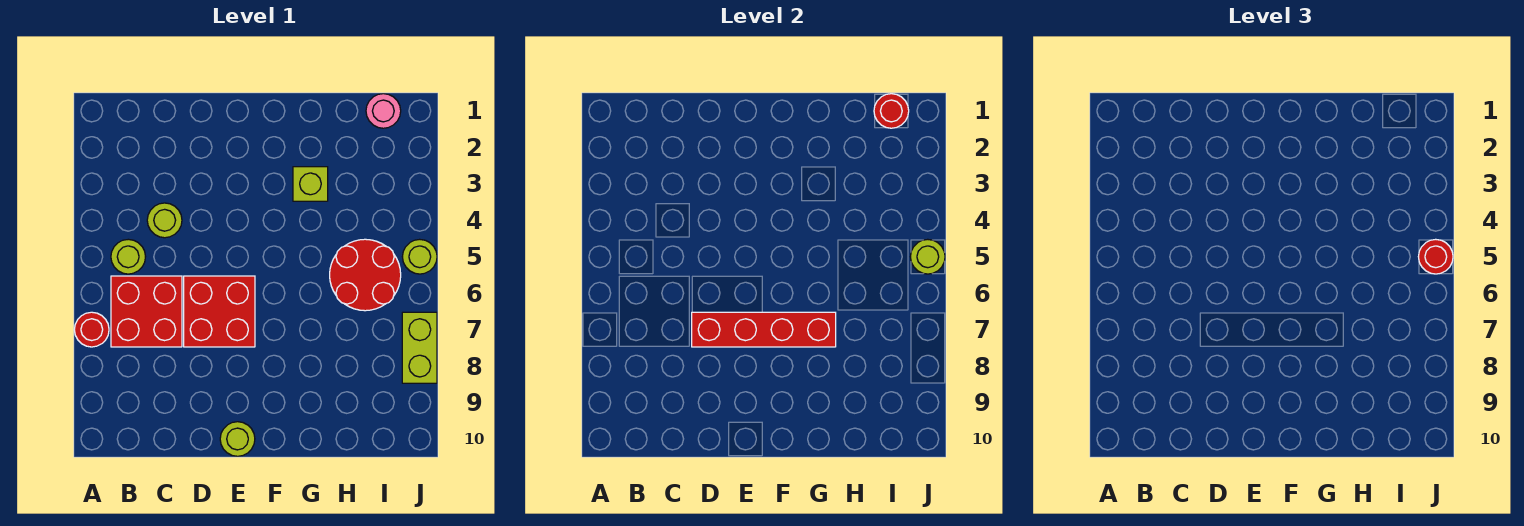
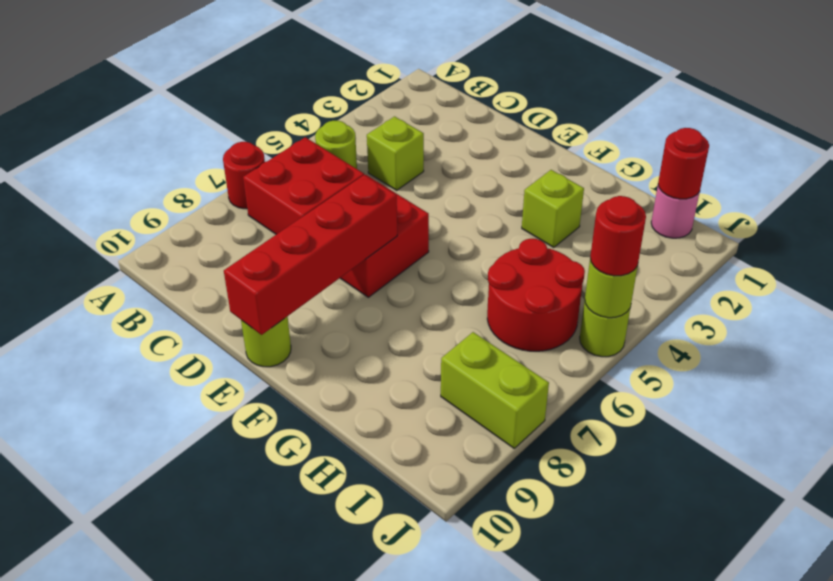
lime round brick C4 level 1 -> lime brick C4 level 1
red brick D7:G7 level 2 -> red brick E7:E10 level 2
lime brick J7:J8 level 1 -> lime brick I8:J8 level 1

